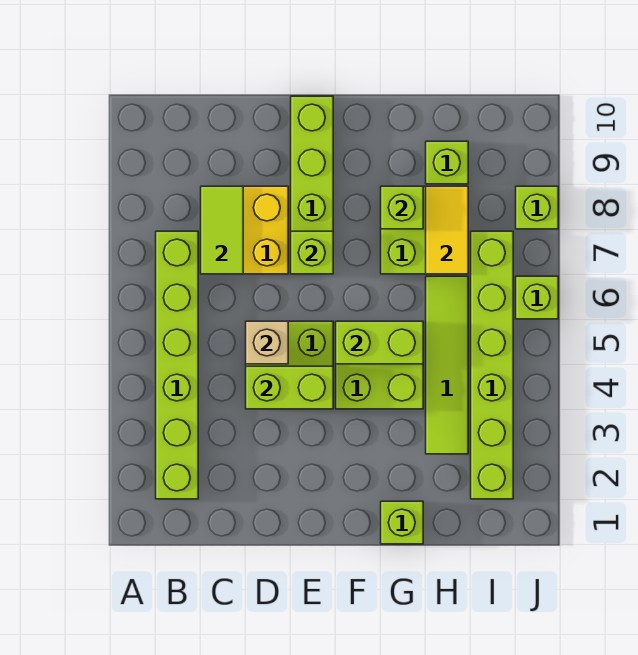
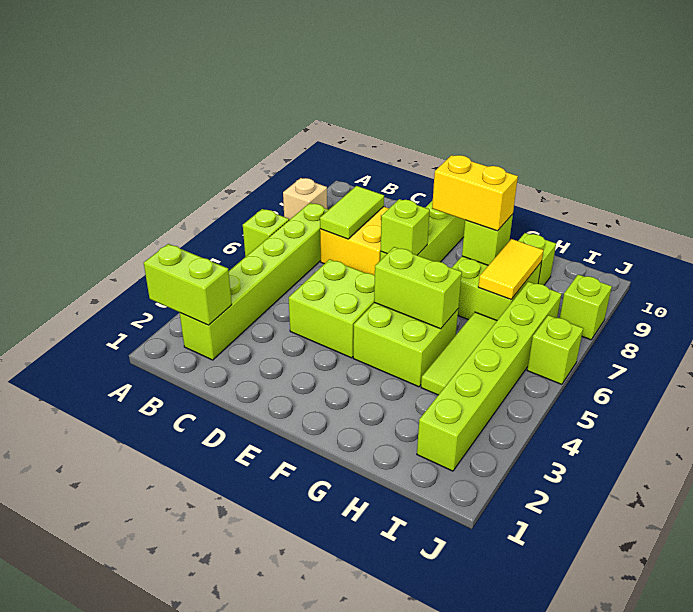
lime brick D4:E4 level 2 -> lime brick A2:B2 level 2
tan brick D5 level 2 -> tan brick A8 level 1
none -> yellow brick F8:G8 level 3
lime brick G1 level 1 -> lime brick A6 level 1
lime tile H3:H6 level 1 -> lime tile H4:H6 level 1

